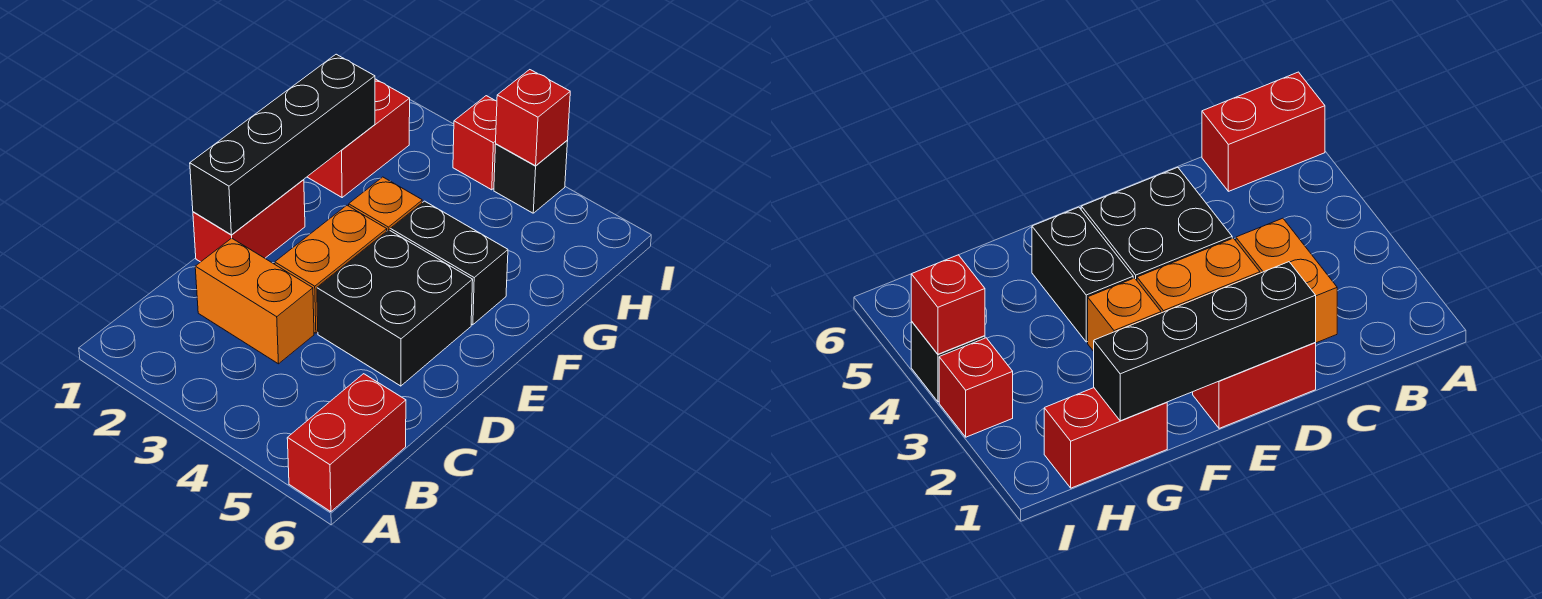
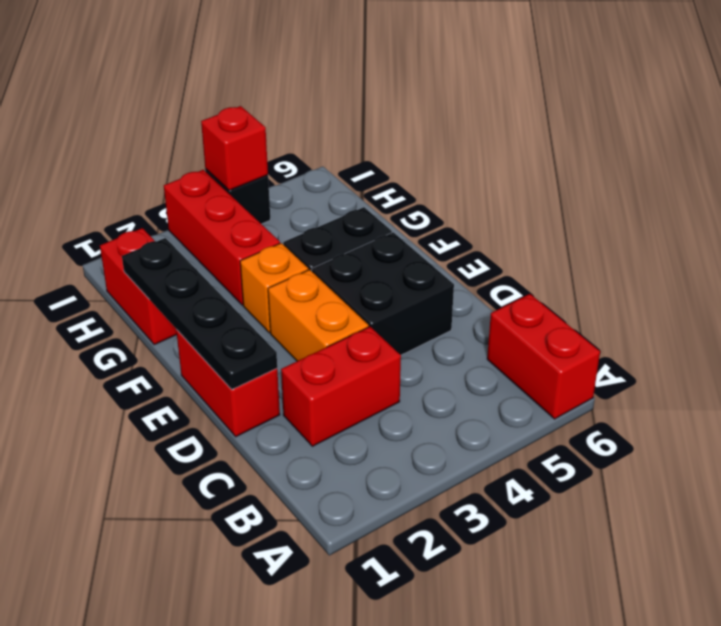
orange brick C2:C3 level 1 -> red brick C2:C3 level 1
black brick D1:G1 level 2 -> black plate D1:G1 level 2
red brick I3 level 1 -> red brick G3:I3 level 1

